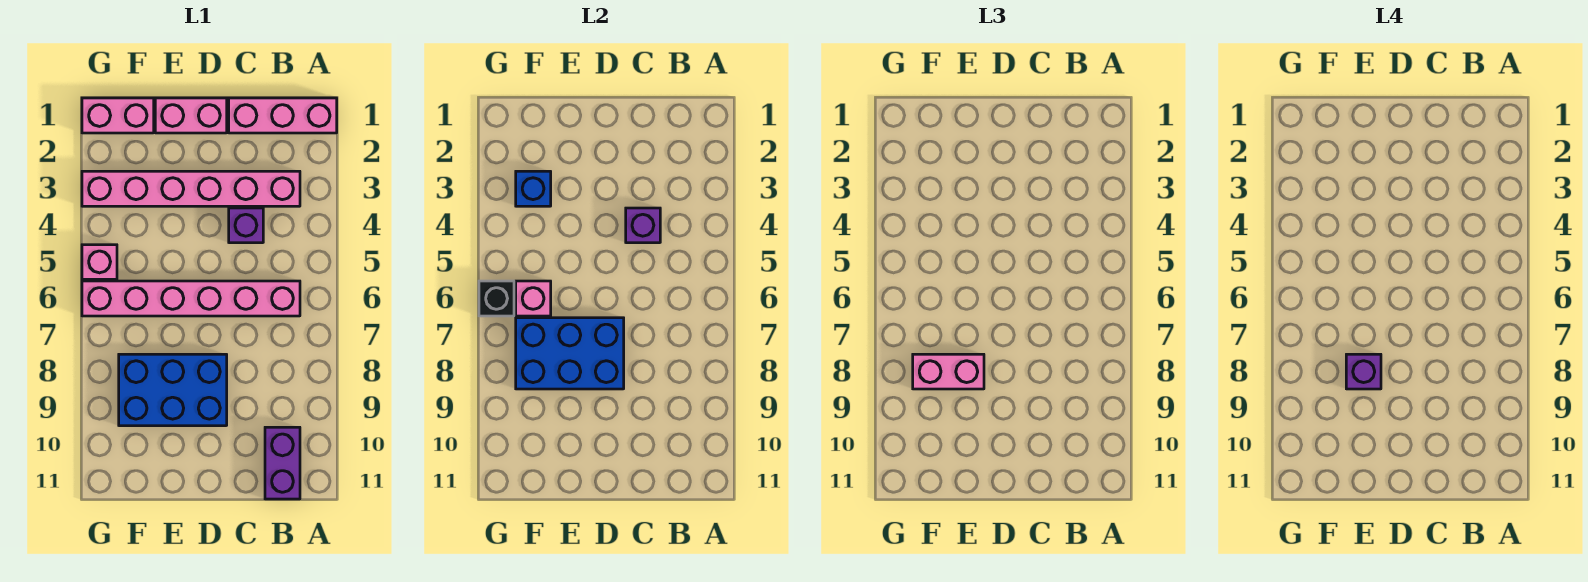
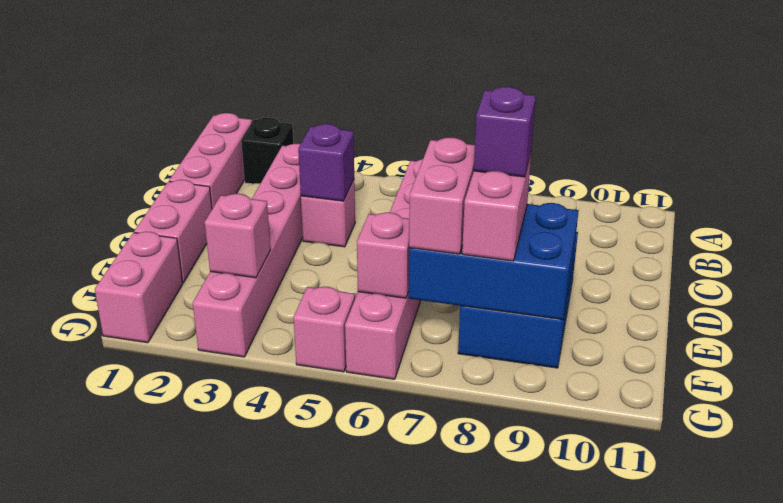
purple brick B10:B11 level 1 -> none
purple brick C4 level 1 -> pink brick C4 level 1
blue brick D7:F8 level 2 -> blue brick E7:F9 level 2
none -> pink brick E7:F7 level 3
blue brick F3 level 2 -> pink brick F3 level 2
black brick G6 level 2 -> black brick A2 level 1

